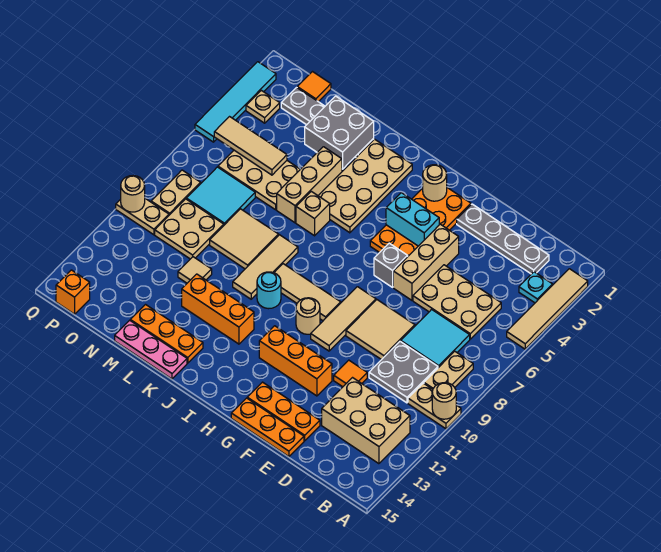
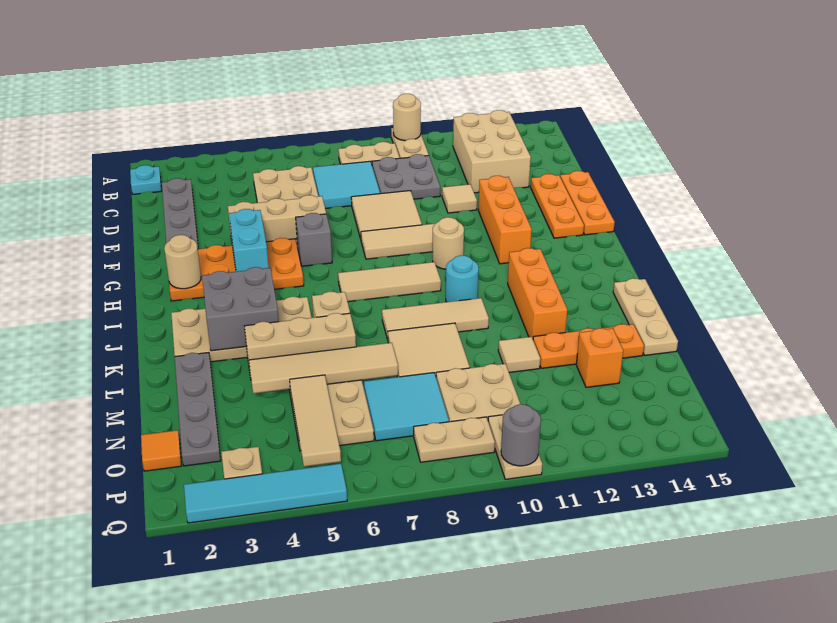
tan tile A2:A5 level 1 -> tan tile M4:M7 level 2
cyan plate B3 level 1 -> cyan plate B1 level 1
orange tile E11 level 1 -> tan tile E11 level 1
tan tile H9:J9 level 1 -> tan tile I7:I9 level 1
orange plate K14:M14 level 1 -> orange plate M12:M14 level 1
pink plate K15:M15 level 1 -> tan plate K15:M15 level 1
grey brick L2:M3 level 2 -> grey brick J3:K4 level 2
orange brick P15 level 1 -> orange brick N13 level 1
tan round brick Q10 level 2 -> grey round brick Q10 level 2

